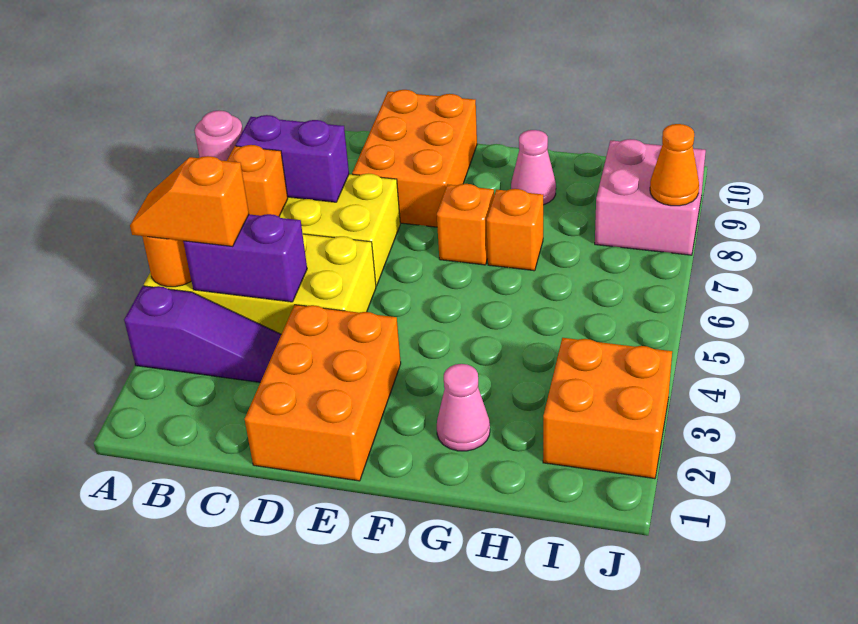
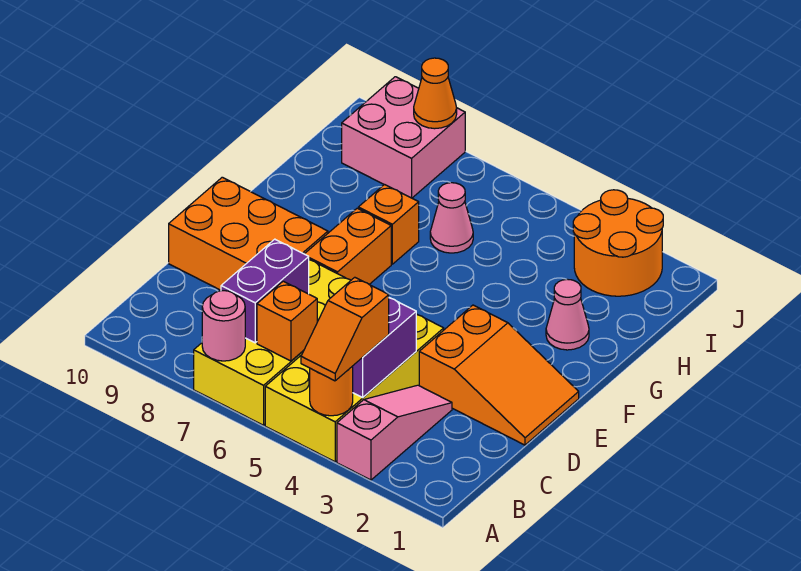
purple slope A3:C3 level 1 top A -> pink slope A3:C3 level 1 top A
orange brick D1:E3 level 1 -> orange slope D1:E3 level 1 top 3
orange brick F7 level 1 -> orange brick E7:F7 level 1
pink cone G9 level 1 -> pink cone H6 level 1
orange brick I2:J3 level 1 -> orange round brick I2:J3 level 1

